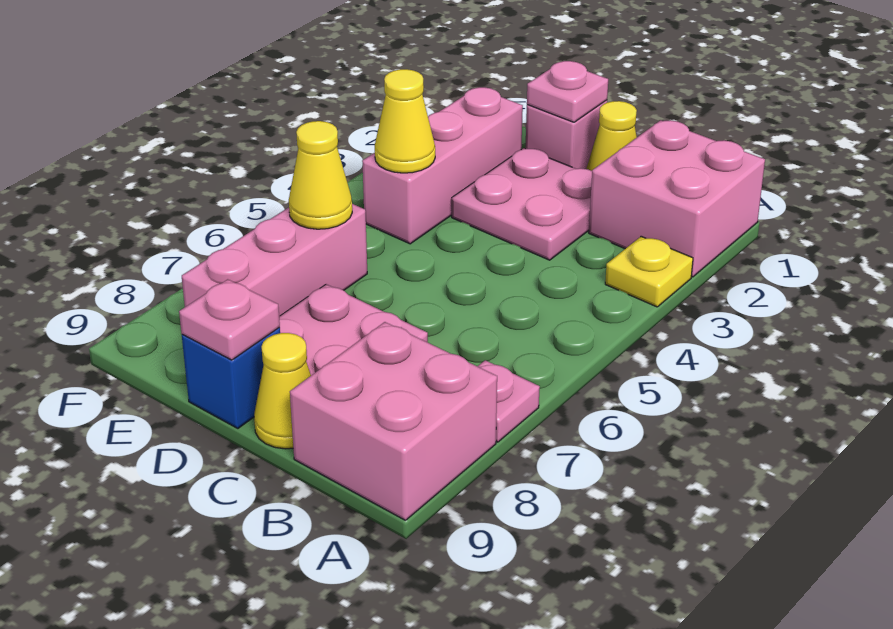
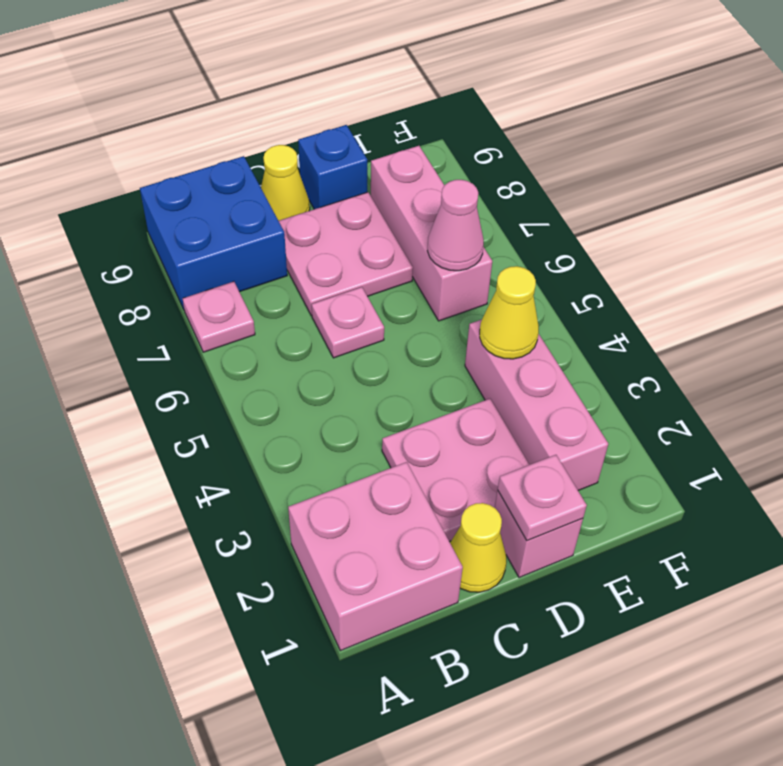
yellow plate A3 level 1 -> none
pink brick A8:B9 level 1 -> blue brick A8:B9 level 1
pink plate D9 level 2 -> pink plate C6 level 1
yellow cone E6 level 2 -> pink cone E6 level 2

